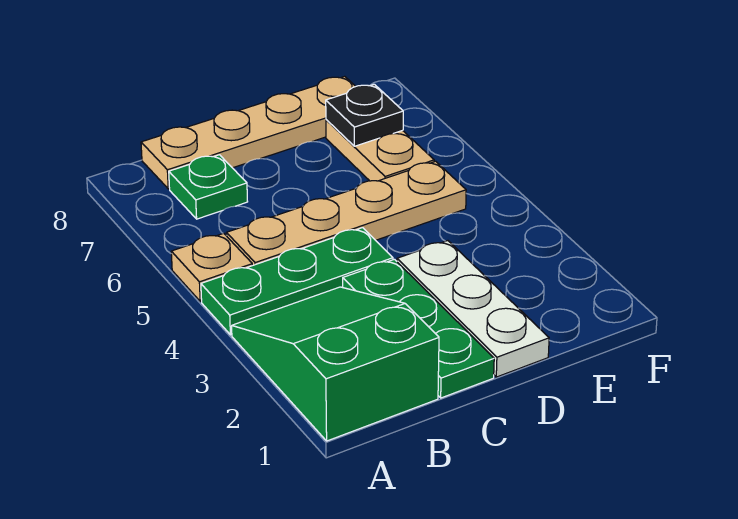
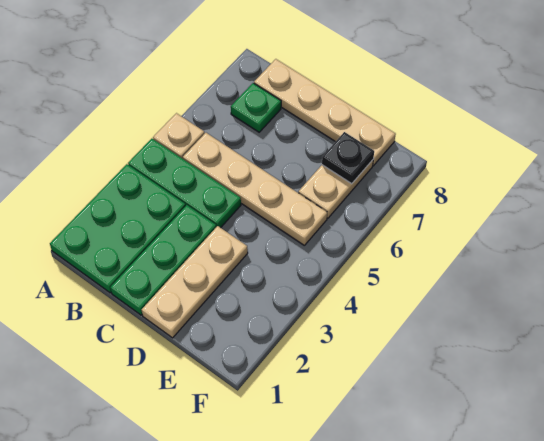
green slope A1:B3 level 1 top 1 -> green plate A1:B3 level 1
white plate D1:D3 level 1 -> tan plate D1:D3 level 1

